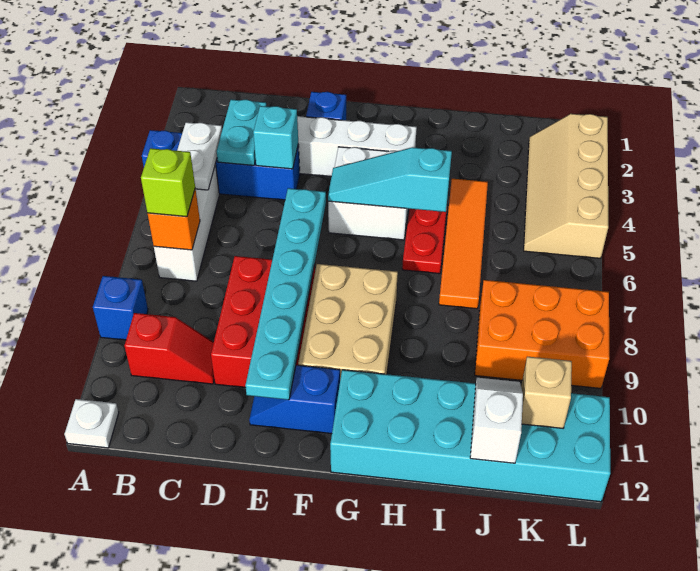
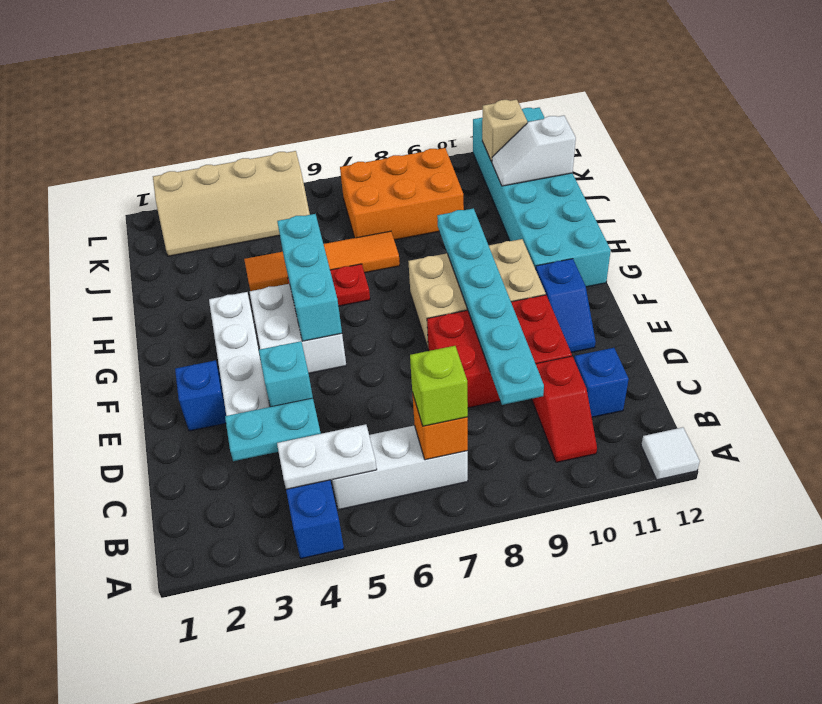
blue brick A9 level 1 -> blue brick C11 level 1
white plate A12 level 1 -> white tile A12 level 1
red slope B10:C10 level 1 top B -> red slope B10:C10 level 1 top C
cyan plate E6:E11 level 2 -> cyan plate C9:H9 level 2
cyan slope F5:H5 level 2 top H -> cyan brick F5:H5 level 2
orange brick J8:L9 level 1 -> orange brick J7:K9 level 1

